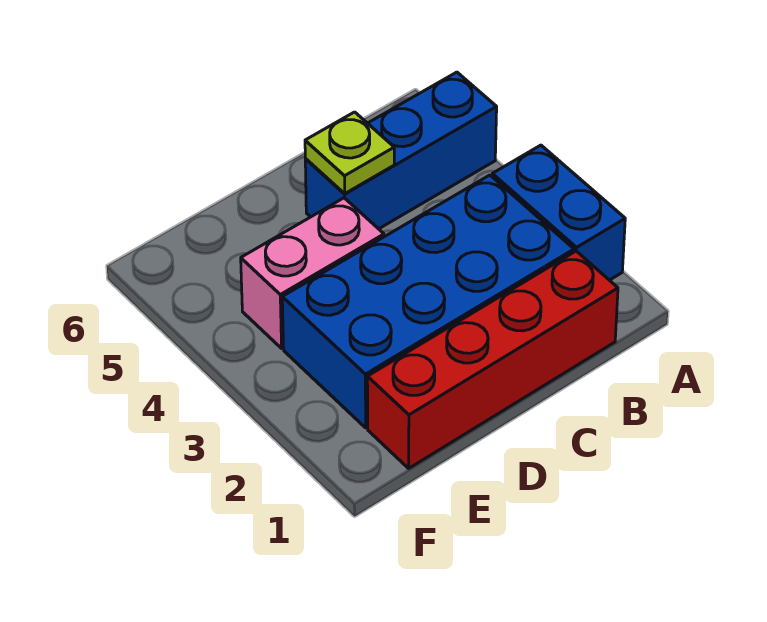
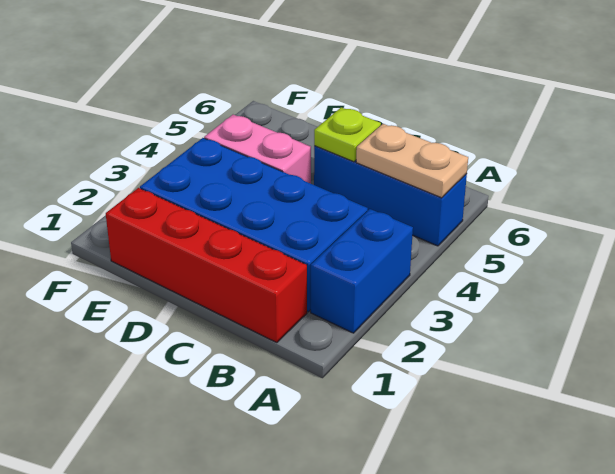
none -> tan plate A5:B5 level 2

